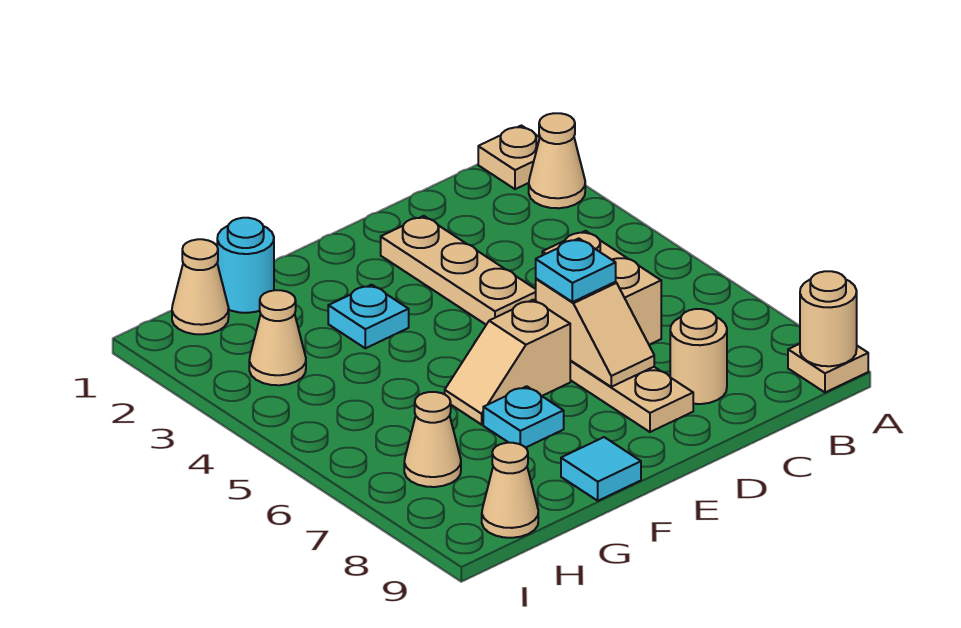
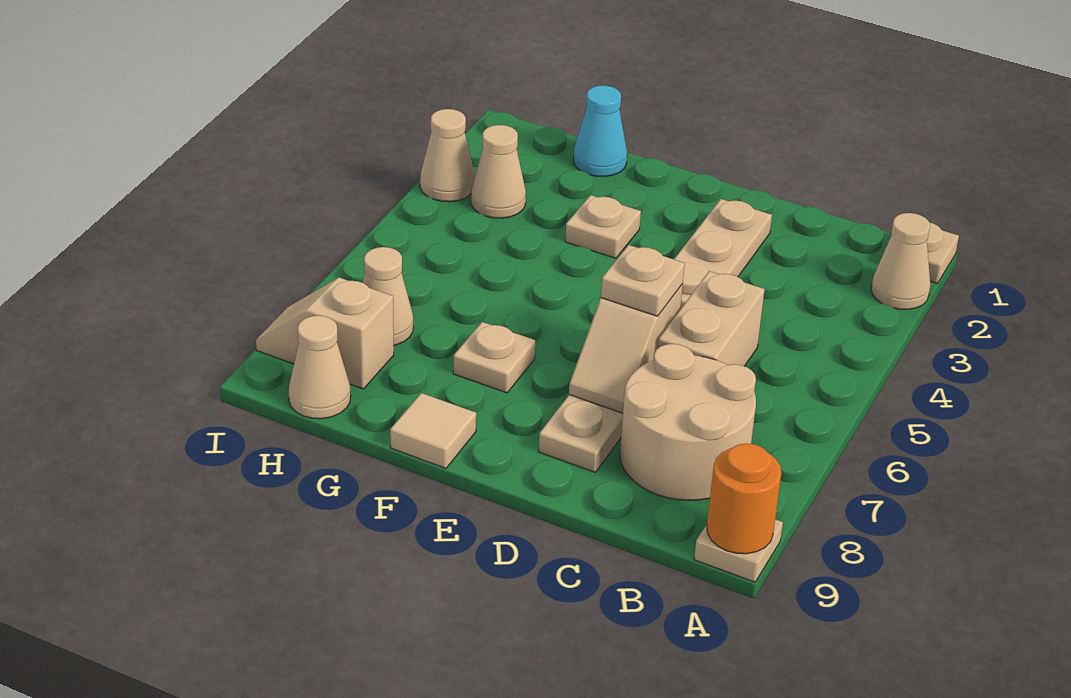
tan round brick A9 level 2 -> orange round brick A9 level 2
tan round brick C8 level 1 -> tan round brick B7:C8 level 1
cyan plate D6 level 3 -> tan plate D6 level 3
tan slope E6:F6 level 1 top E -> tan slope H8:I8 level 1 top H
cyan plate F3 level 1 -> tan plate F3 level 1
cyan plate F7 level 1 -> tan plate F7 level 1
cyan tile F9 level 1 -> tan tile F9 level 1
cyan round brick G1 level 1 -> cyan cone G1 level 1
tan cone H1 level 1 -> tan cone I3 level 1

